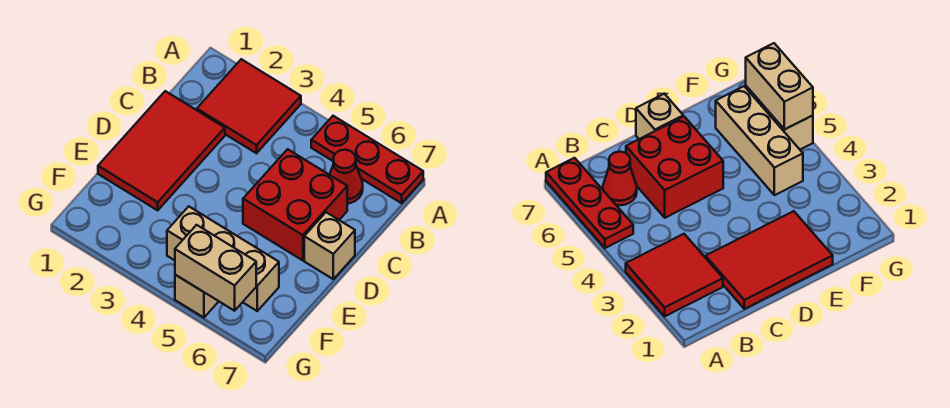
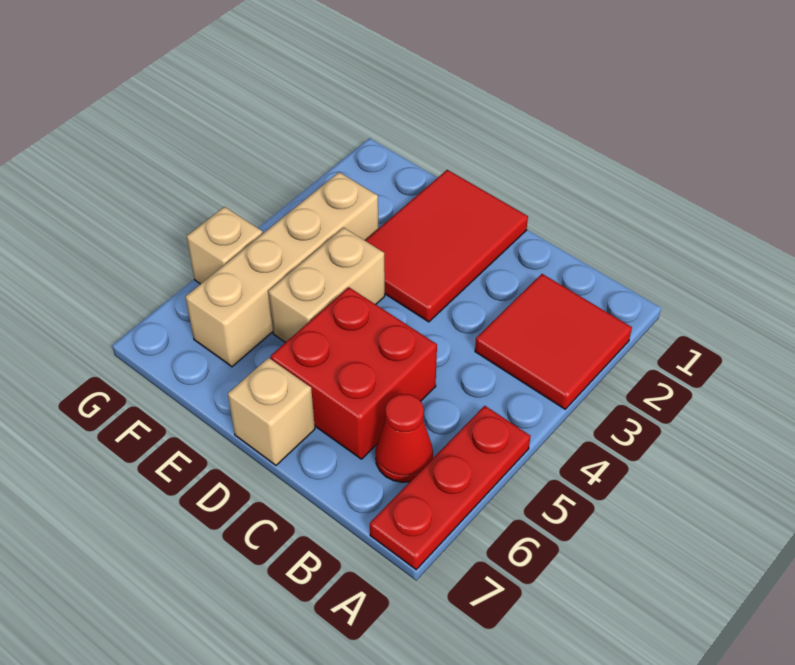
red tile C1:E2 level 1 -> red tile D1:E3 level 1
tan brick F4:F6 level 1 -> tan brick F3:F6 level 1
tan brick G5:G6 level 2 -> tan brick E4:E5 level 1

